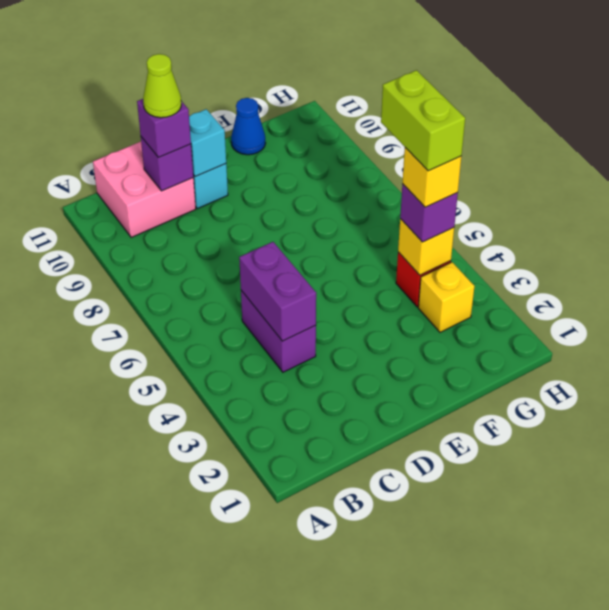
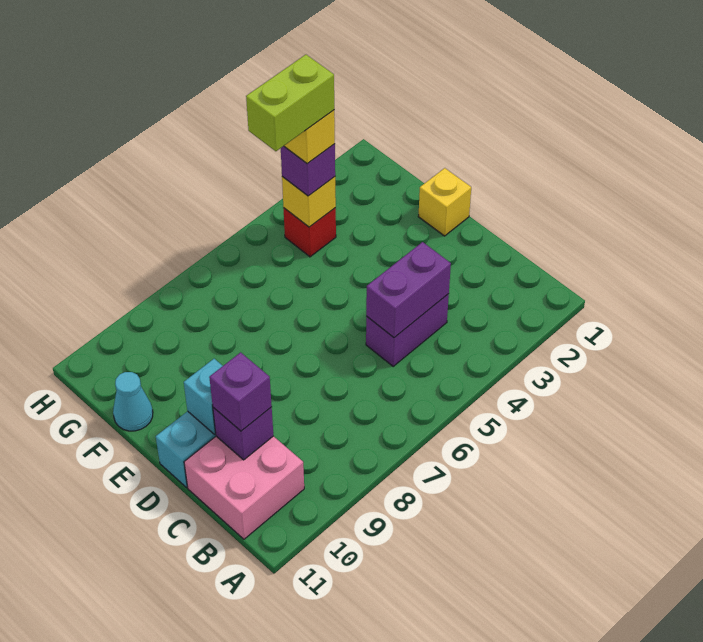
lime cone C10 level 4 -> none
blue cone F11 level 1 -> cyan cone F11 level 1
yellow brick G3 level 1 -> yellow brick E1 level 1

